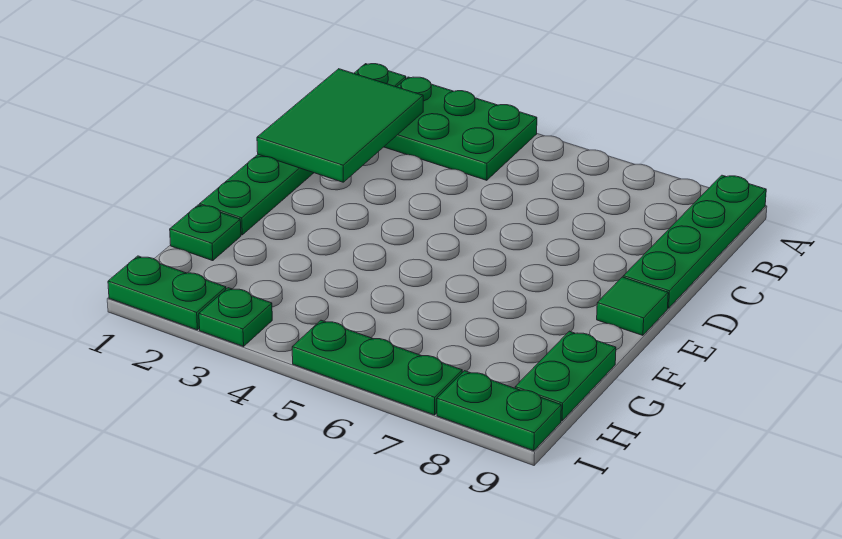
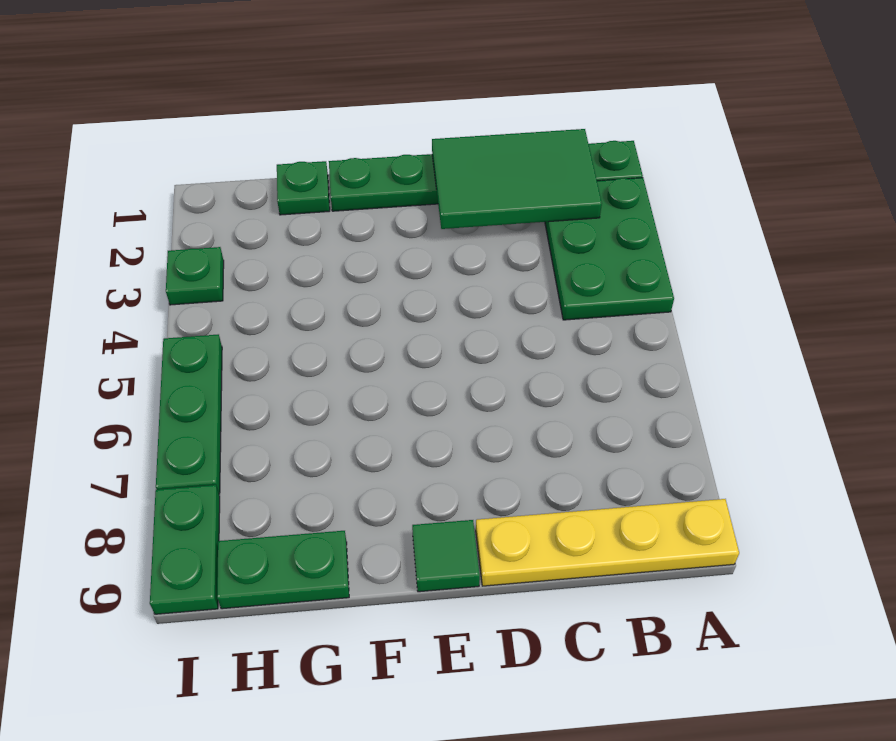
green plate A9:D9 level 1 -> yellow plate A9:D9 level 1
green plate I1:I2 level 1 -> none

